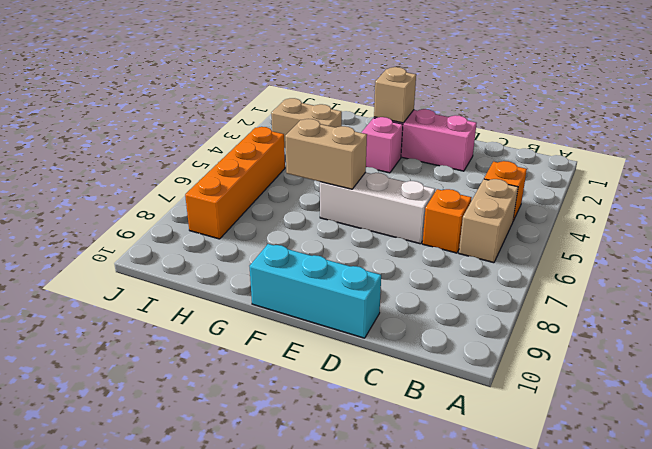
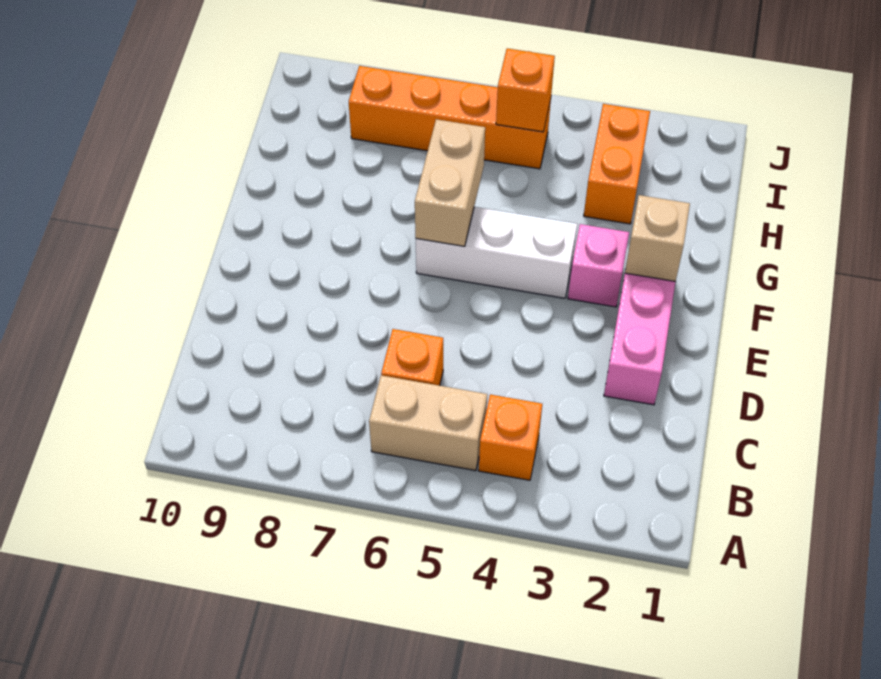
white brick D6:F6 level 1 -> white brick F4:F6 level 1
cyan brick D10:F10 level 1 -> none
tan brick H3:I3 level 1 -> orange brick H3:I3 level 1
none -> orange brick I5 level 2

